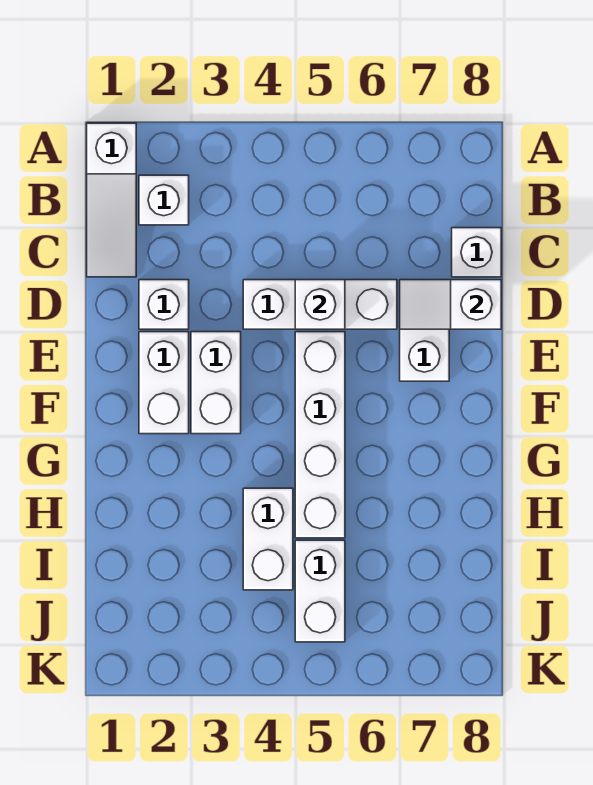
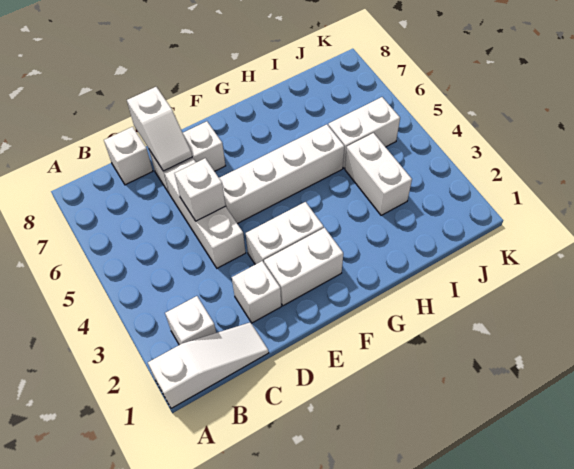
white brick H4:I4 level 1 -> white brick I3:I4 level 1

